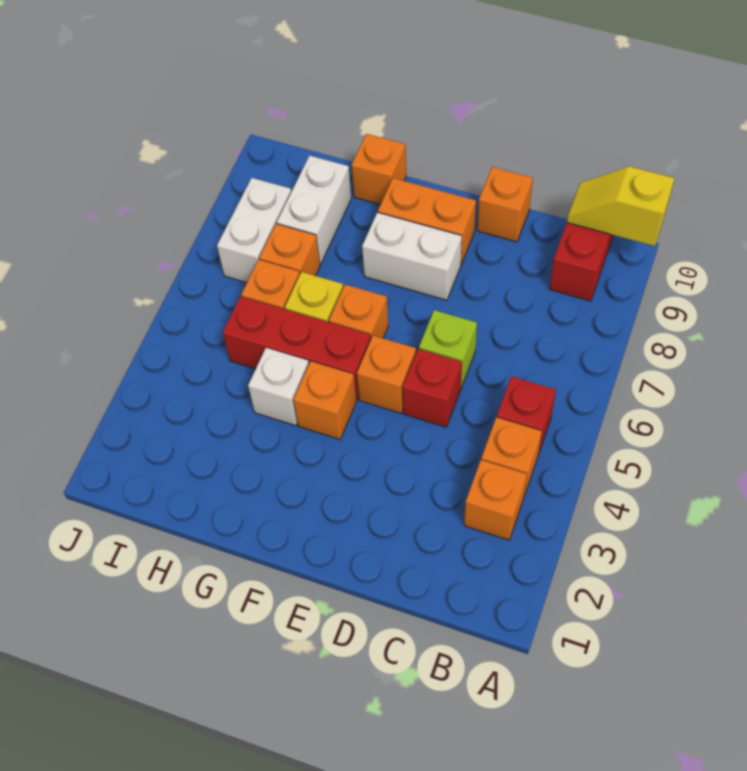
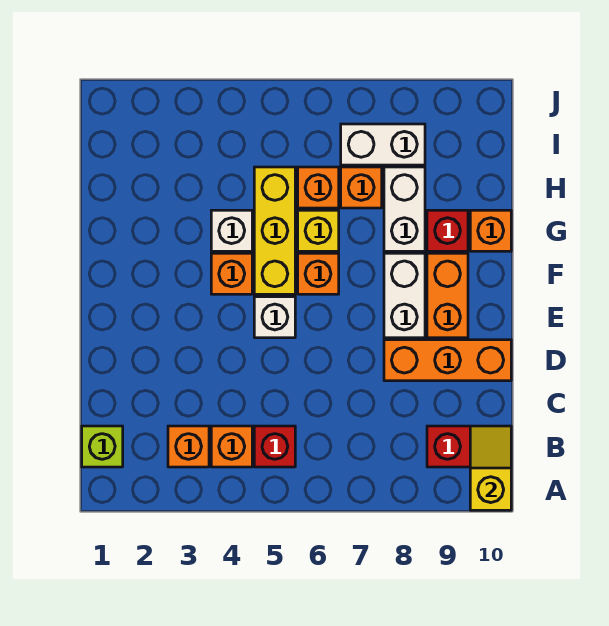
red brick D5 level 1 -> red brick G9 level 1
lime brick D6 level 1 -> lime brick B1 level 1
orange brick D10 level 1 -> orange brick D8:D10 level 1
orange brick E5 level 1 -> white brick E5 level 1
red brick F5:H5 level 1 -> yellow brick F5:H5 level 1
white brick H8:H9 level 1 -> white brick G8:H8 level 1

